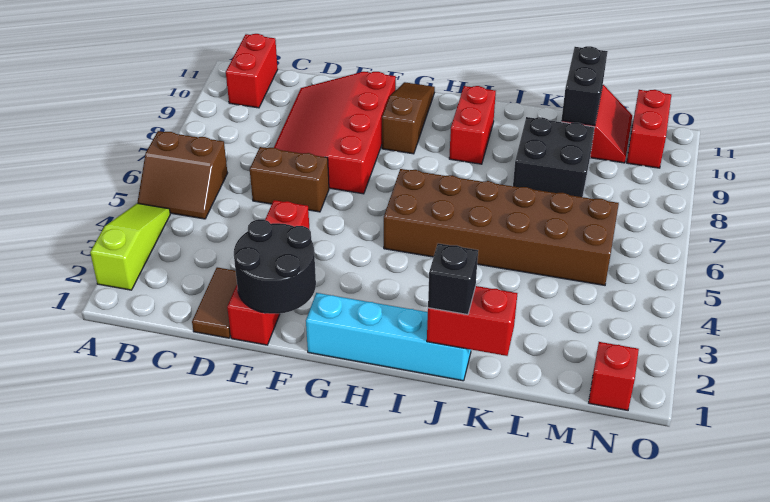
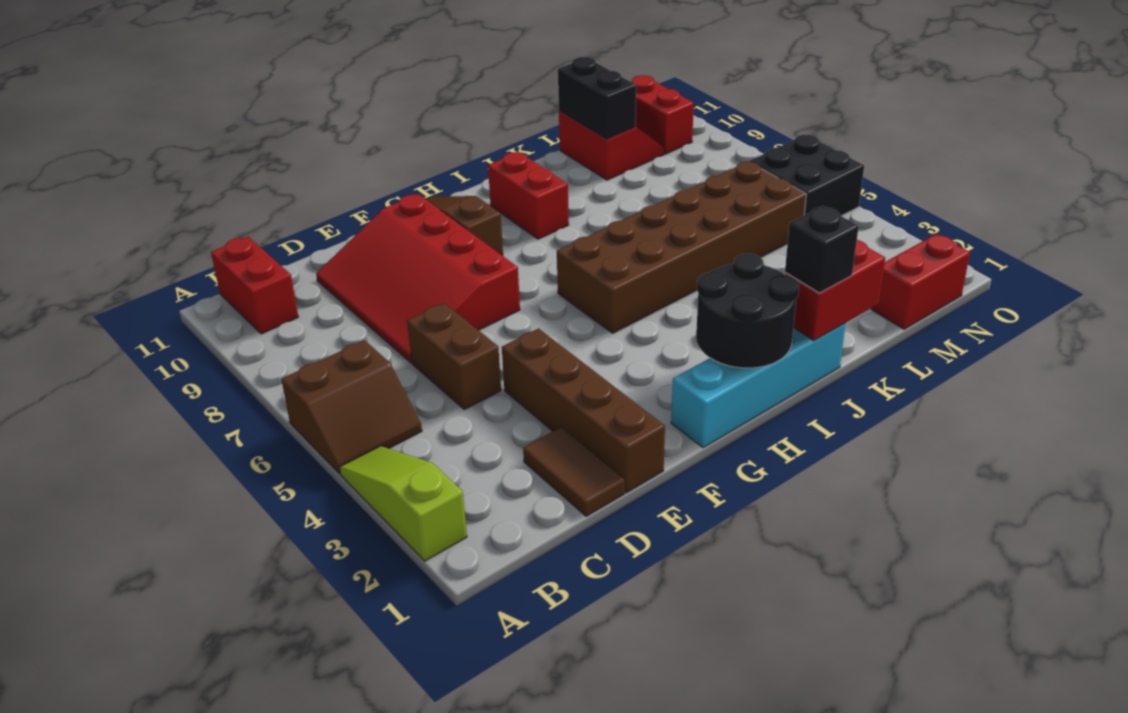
brown brick D6:E6 level 1 -> brown brick D5:D6 level 1
red brick E1:E4 level 1 -> brown brick E1:E4 level 1
black round brick E1:F2 level 2 -> black round brick H1:I2 level 2
black brick K8:L9 level 1 -> black brick N5:O6 level 1
red brick N1 level 1 -> red brick M1:N1 level 1

